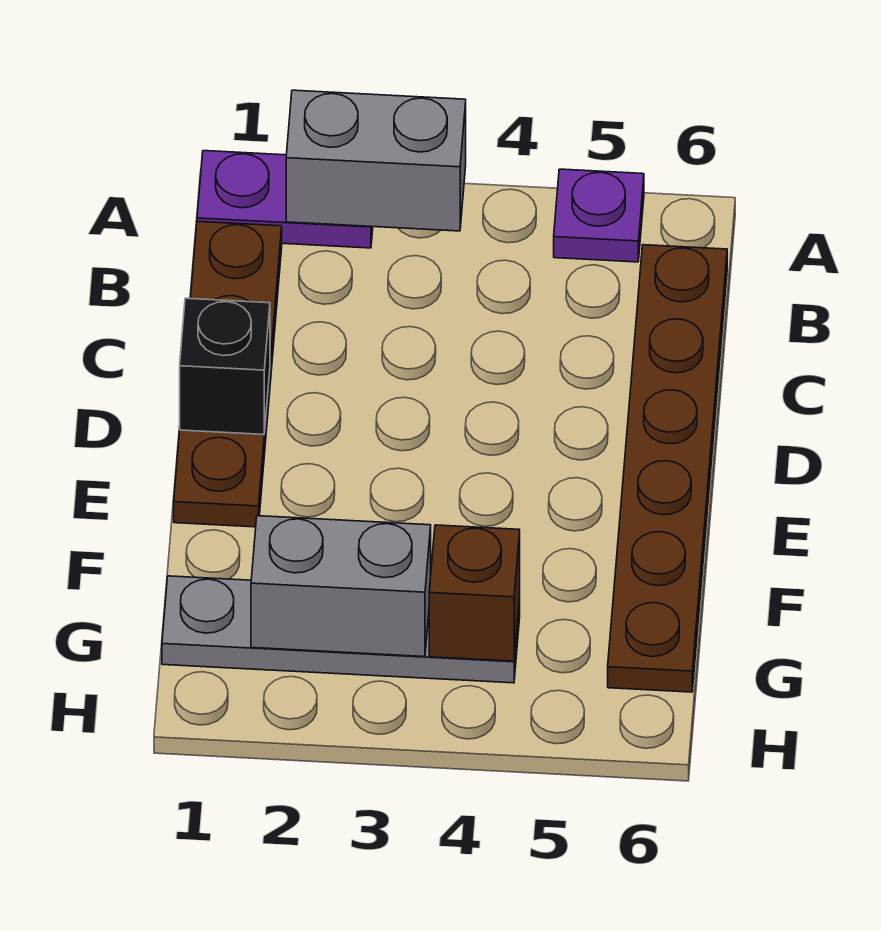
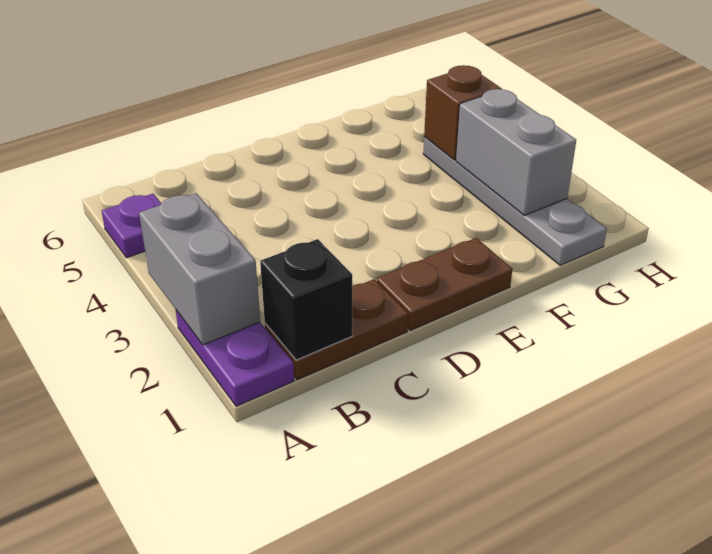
brown plate B6:G6 level 1 -> none
black brick D1 level 2 -> black brick B1 level 2

